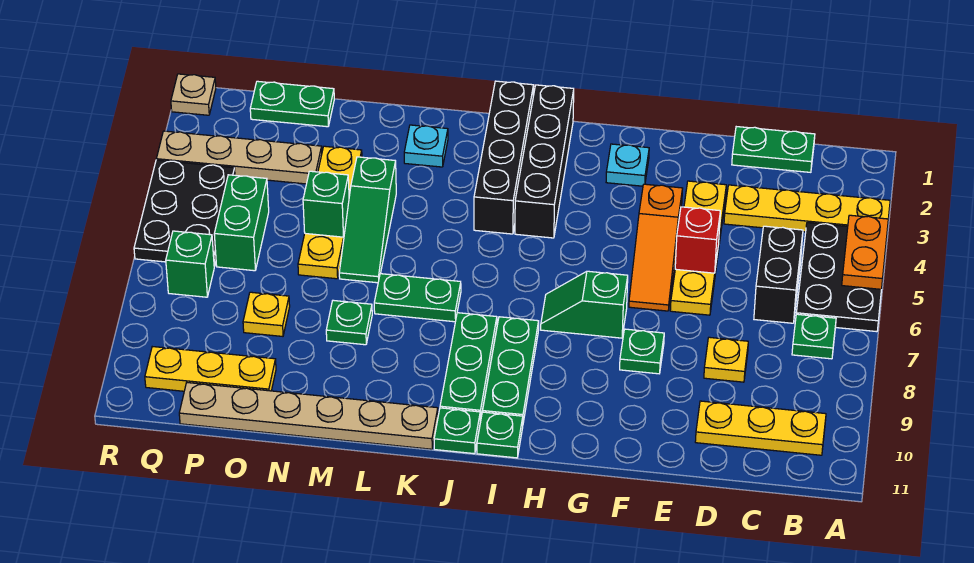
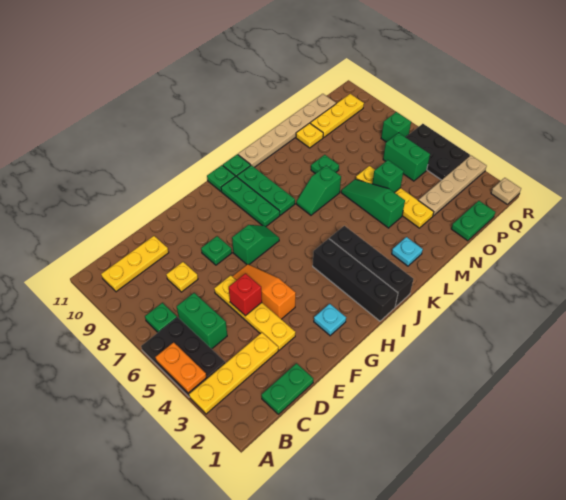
black brick C5:C6 level 1 -> green brick C5:C6 level 1
green plate K7:L7 level 1 -> green slope K7:L7 level 1 top L
yellow plate O8 level 1 -> yellow plate N10 level 1

